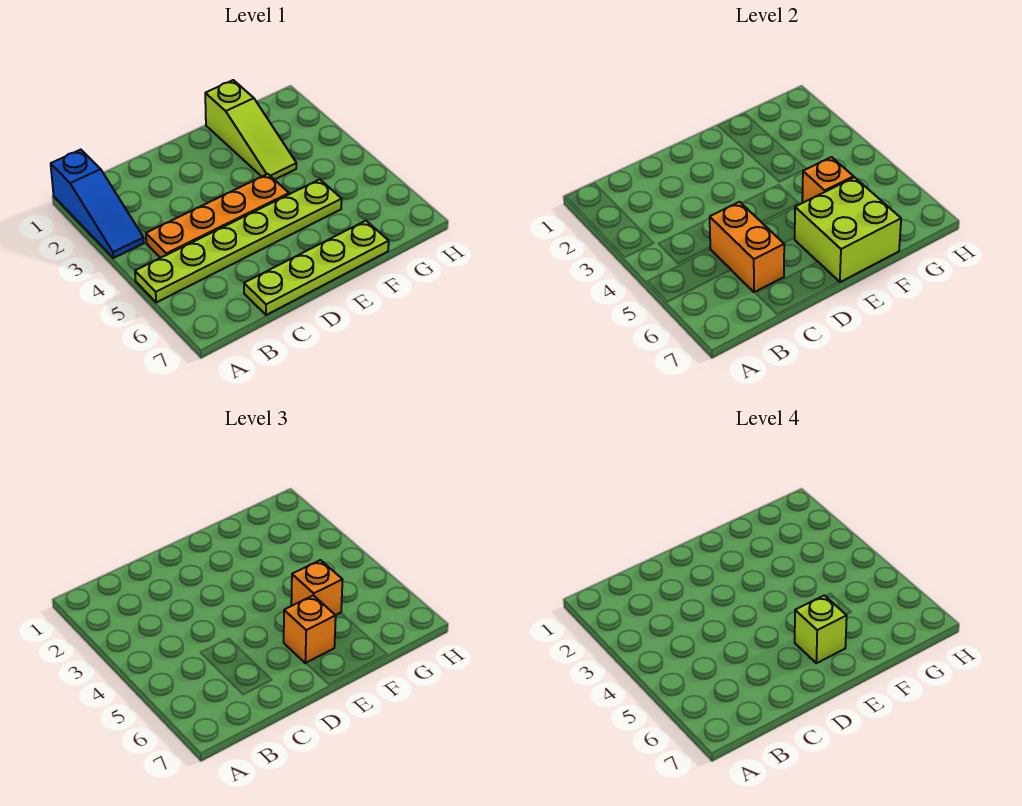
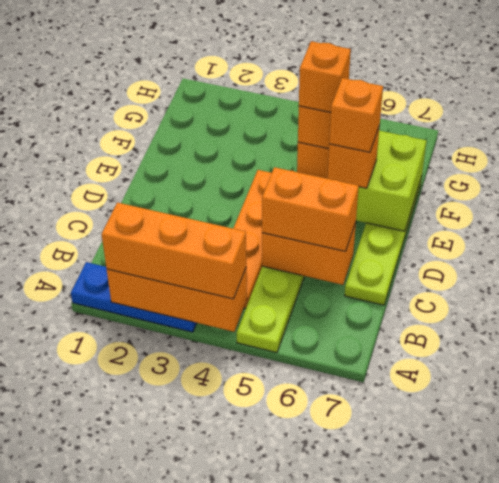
blue slope A1:A3 level 1 top 1 -> blue plate A1:A3 level 1
none -> orange brick A2:A4 level 2
none -> orange brick A2:A4 level 3
none -> orange brick C5:C6 level 3
lime brick E6 level 4 -> orange brick E6 level 4
lime slope F1:F3 level 1 top 1 -> none
none -> orange brick F5 level 4

